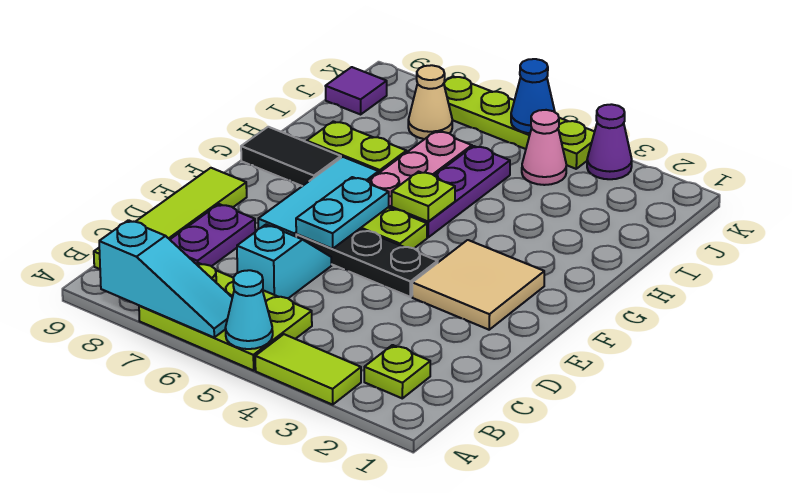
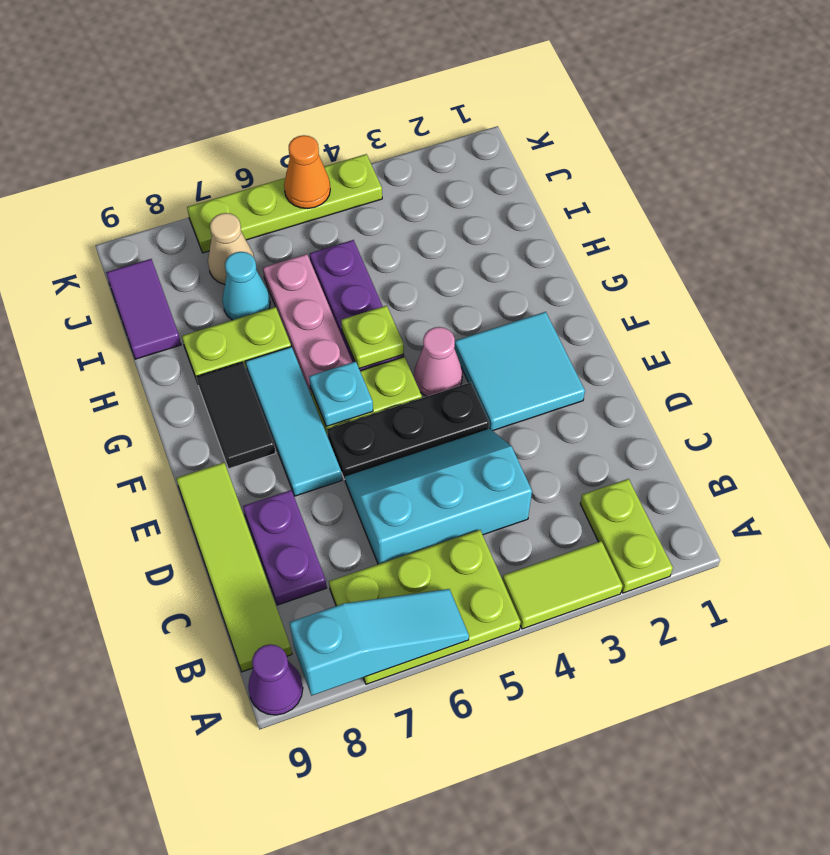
cyan cone A5 level 2 -> cyan cone I7 level 1
lime plate B2 level 1 -> lime plate A2:B2 level 1
cyan slope C6:D6 level 1 top C -> cyan slope C4:D6 level 1 top C
tan tile E2:F3 level 1 -> cyan tile E2:F3 level 1
cyan plate E6:F6 level 2 -> cyan plate F6 level 2
black tile G8:G9 level 1 -> black tile F8:G8 level 1
pink cone J4 level 1 -> pink cone F4 level 1
purple tile J9 level 1 -> purple tile I9:J9 level 1
purple cone K3 level 1 -> purple cone A9 level 1
blue cone K5 level 2 -> orange cone K5 level 2

